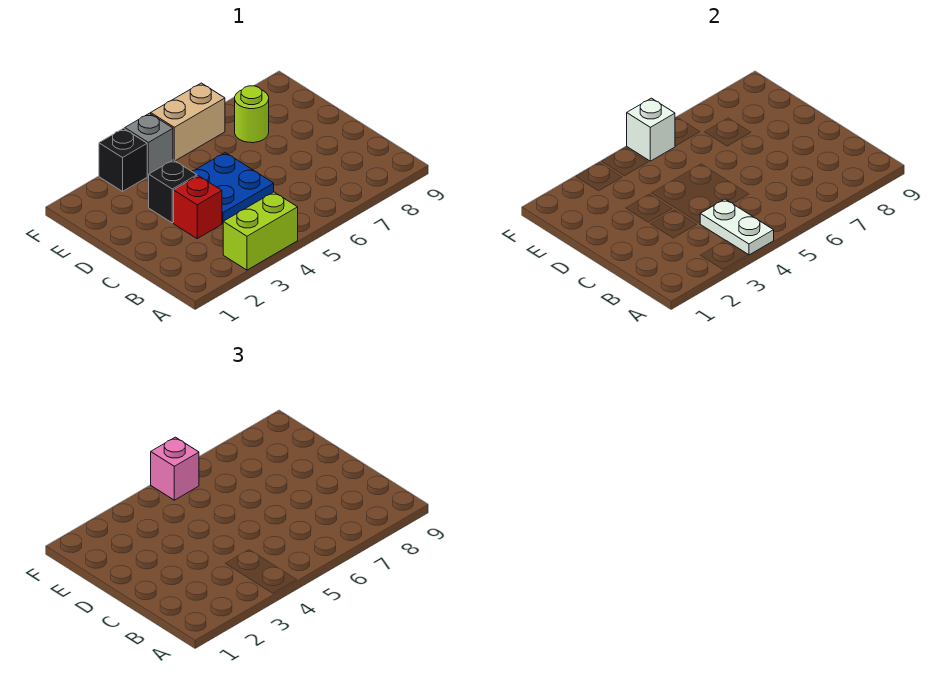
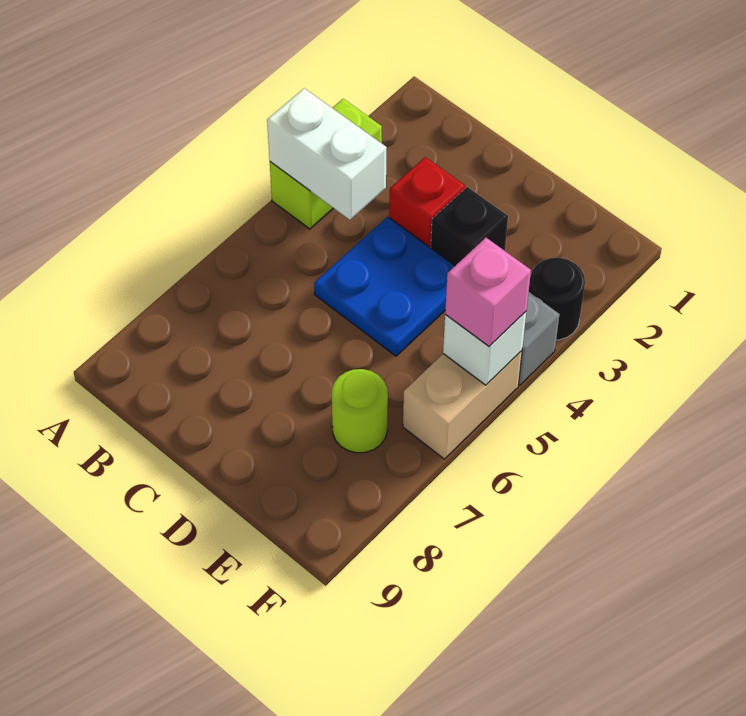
white plate A4:B4 level 2 -> white brick A4:B4 level 2
black brick F3 level 1 -> black round brick F3 level 1

